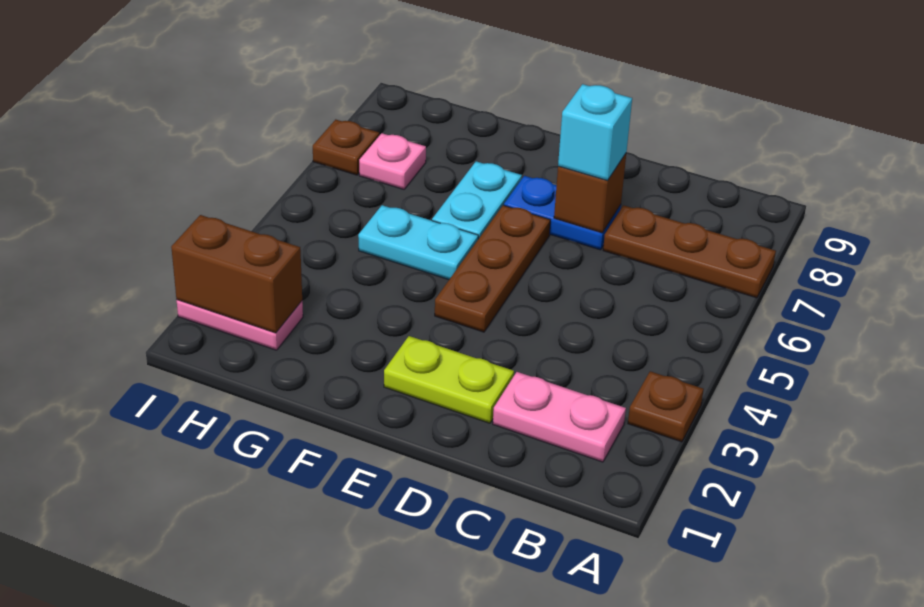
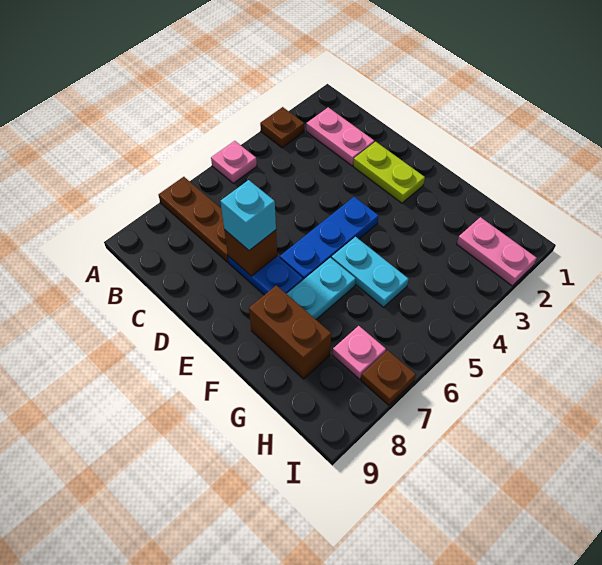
none -> pink plate A5 level 1
brown plate E4:E6 level 1 -> blue plate E4:E6 level 1
brown brick H2:I2 level 2 -> brown brick F8:G8 level 1

